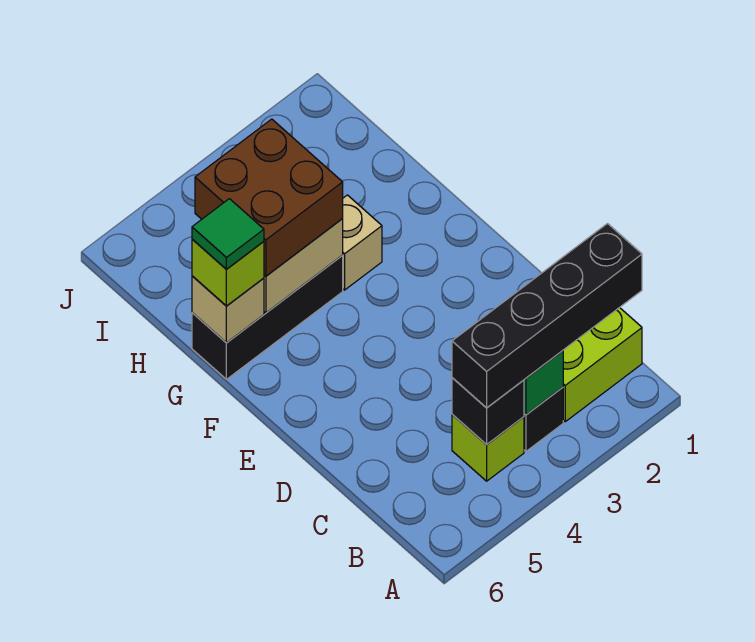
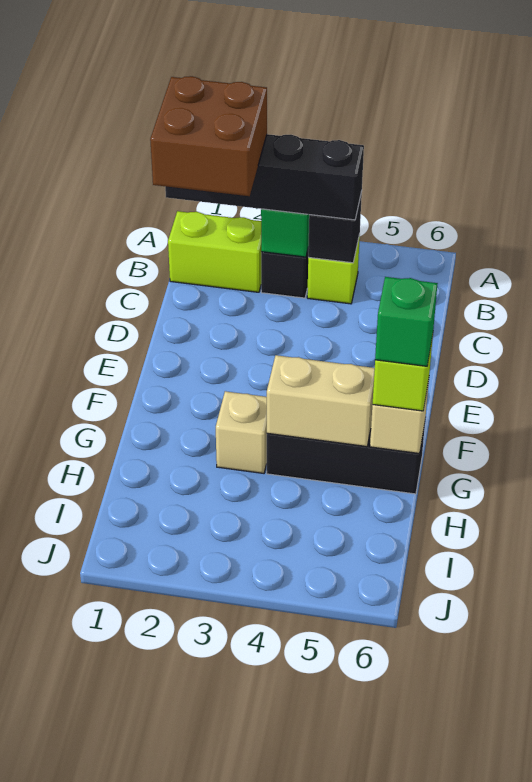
brown brick G4:H5 level 3 -> brown brick B1:C2 level 4
green tile G6 level 4 -> green brick G6 level 4

